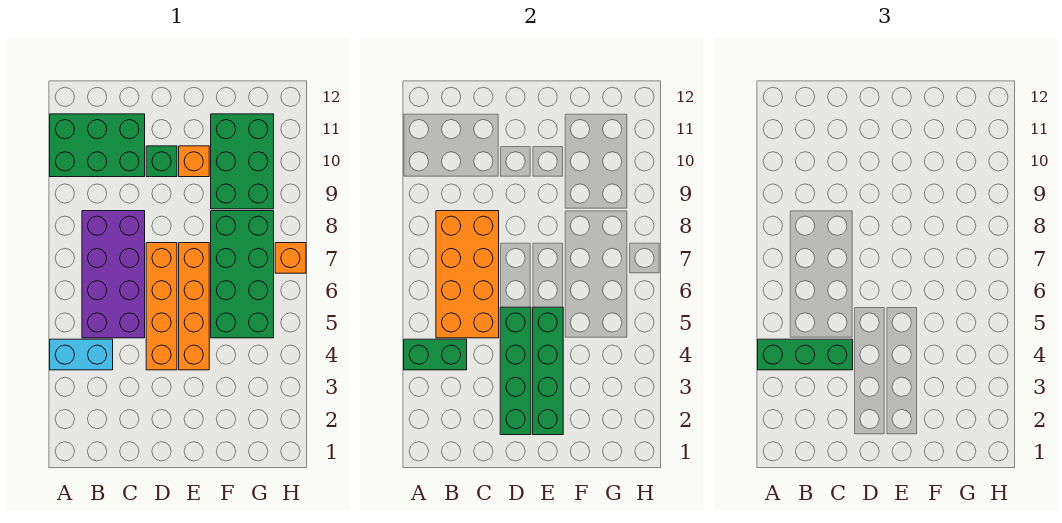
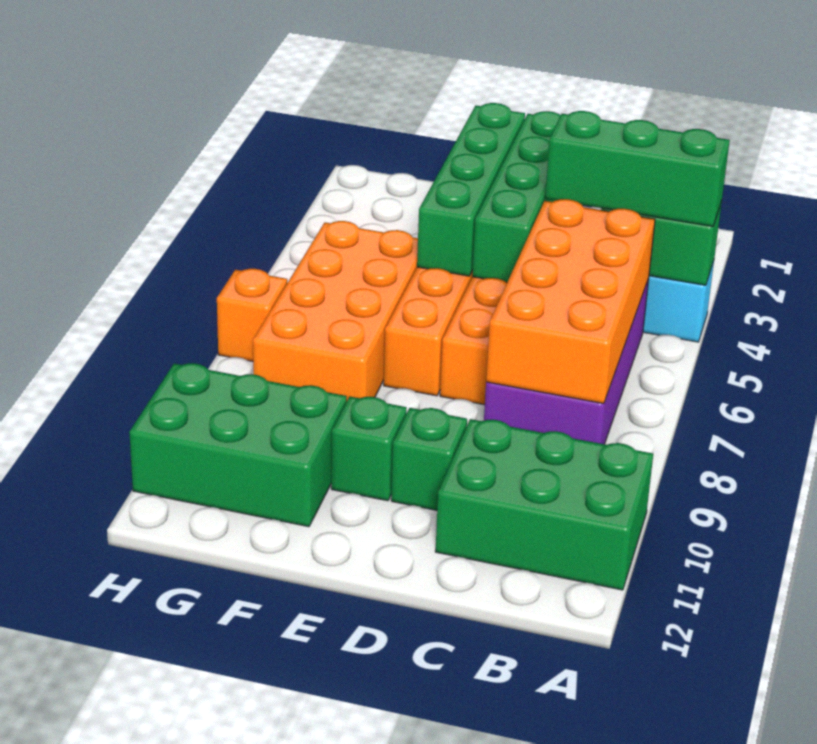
orange brick E10 level 1 -> green brick E10 level 1
green brick F5:G8 level 1 -> orange brick F5:G8 level 1
green brick F9:G11 level 1 -> green brick F10:H11 level 1

